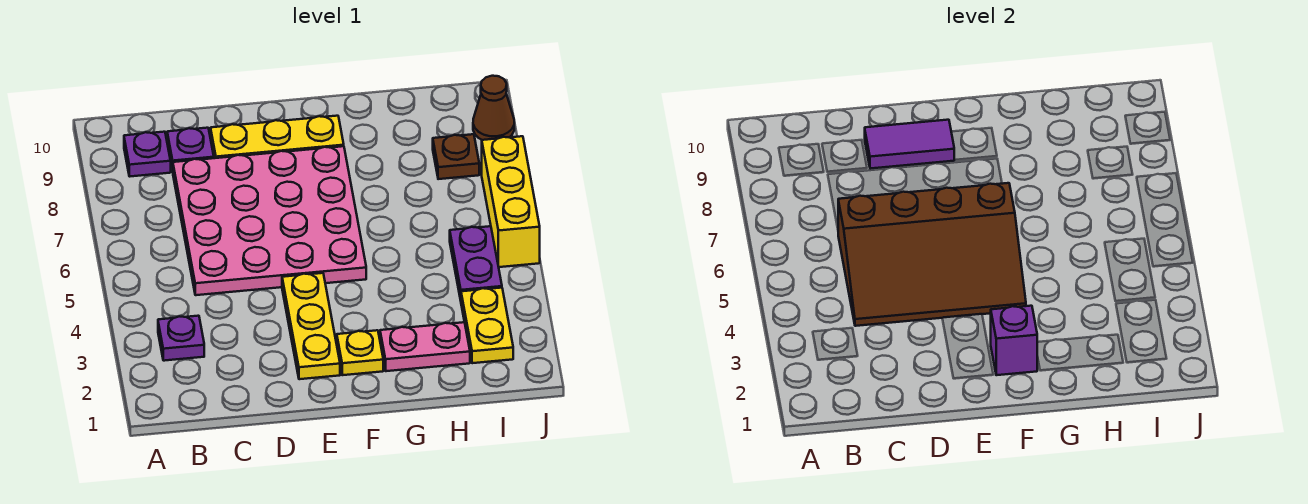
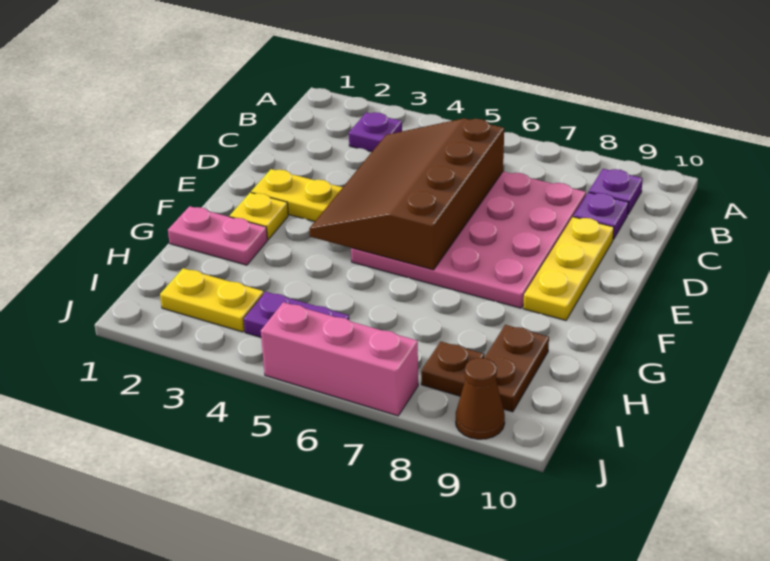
purple tile D9:E9 level 2 -> none
purple brick F2 level 2 -> none
pink plate G2:H2 level 1 -> pink plate G1:G2 level 1
none -> brown plate H9:I9 level 1
yellow brick J5:J7 level 1 -> pink brick J5:J7 level 1

